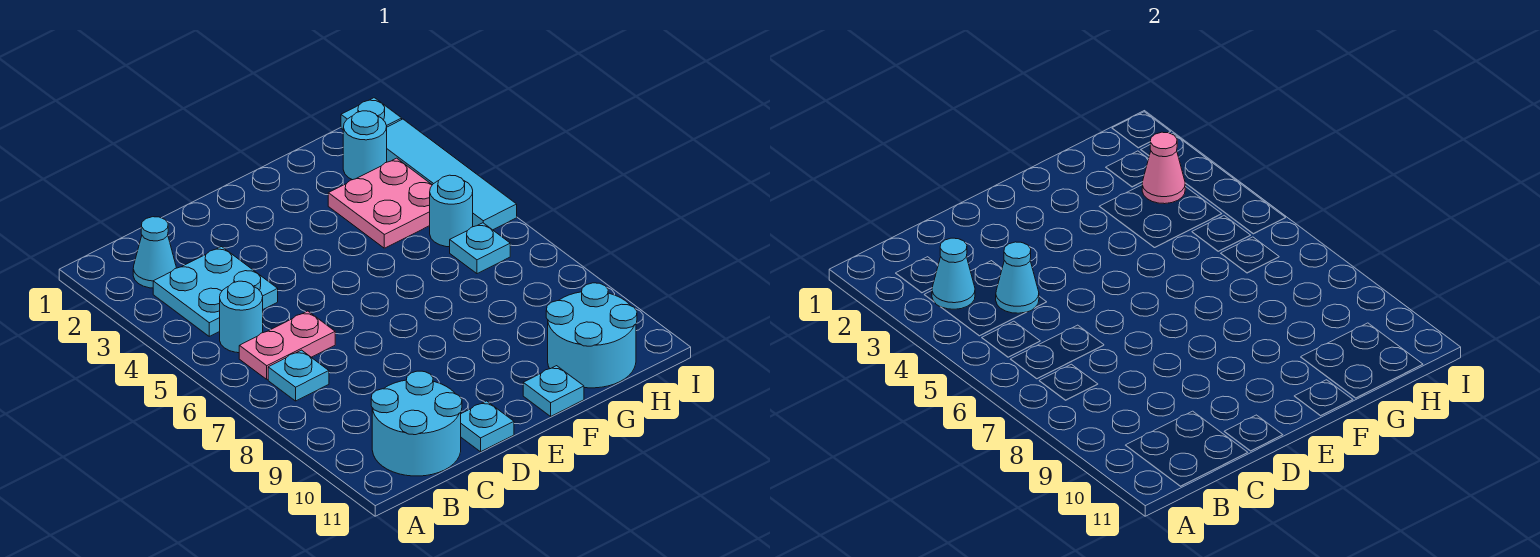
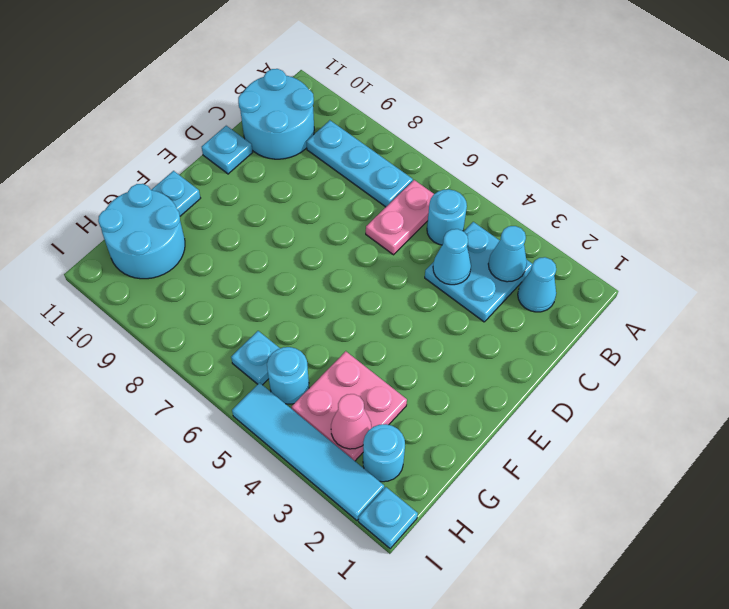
cyan plate B7 level 1 -> cyan plate B7:B9 level 1

